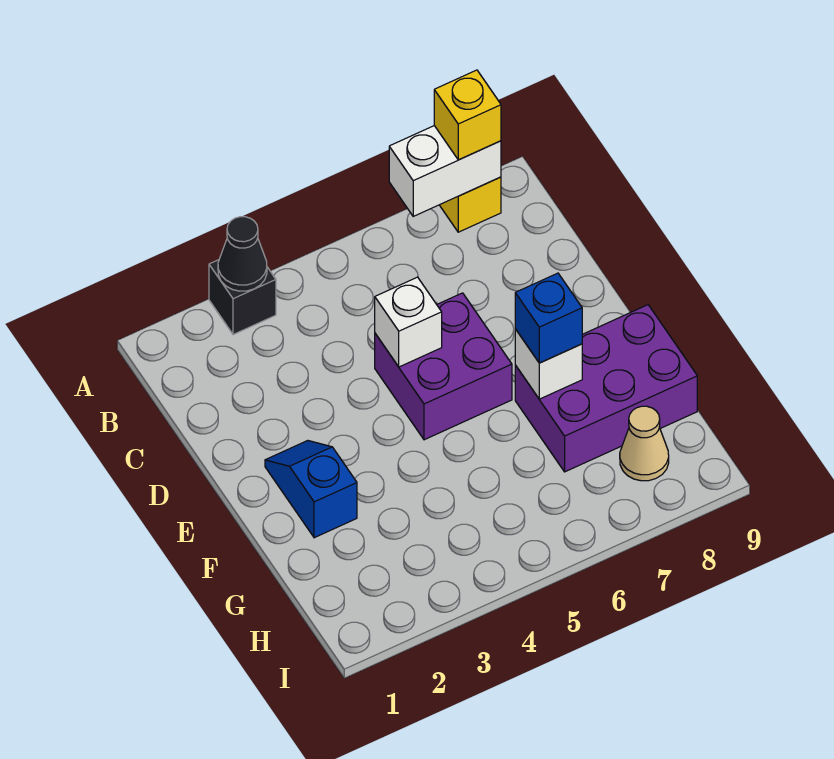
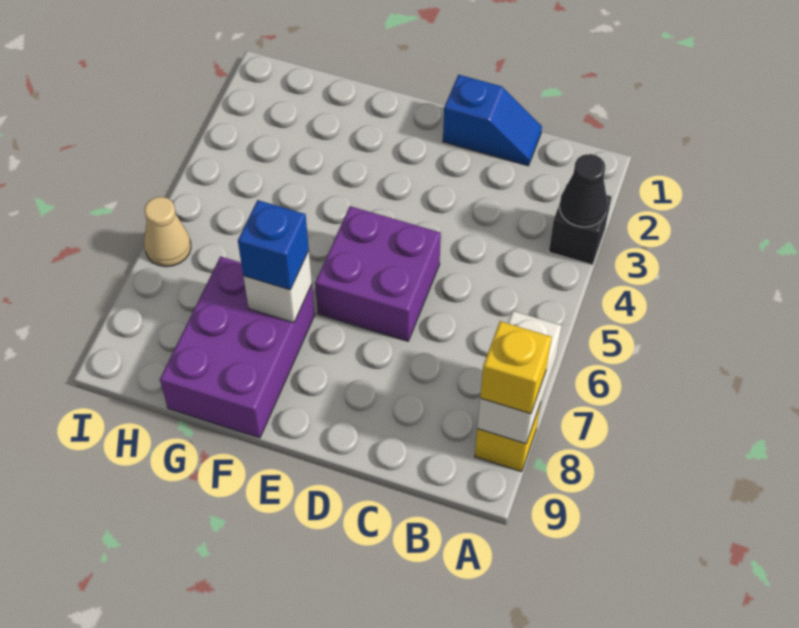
white brick D5 level 2 -> none
blue slope E2:F2 level 1 top F -> blue slope C1:D1 level 1 top D
tan cone H8 level 1 -> tan cone I6 level 1

